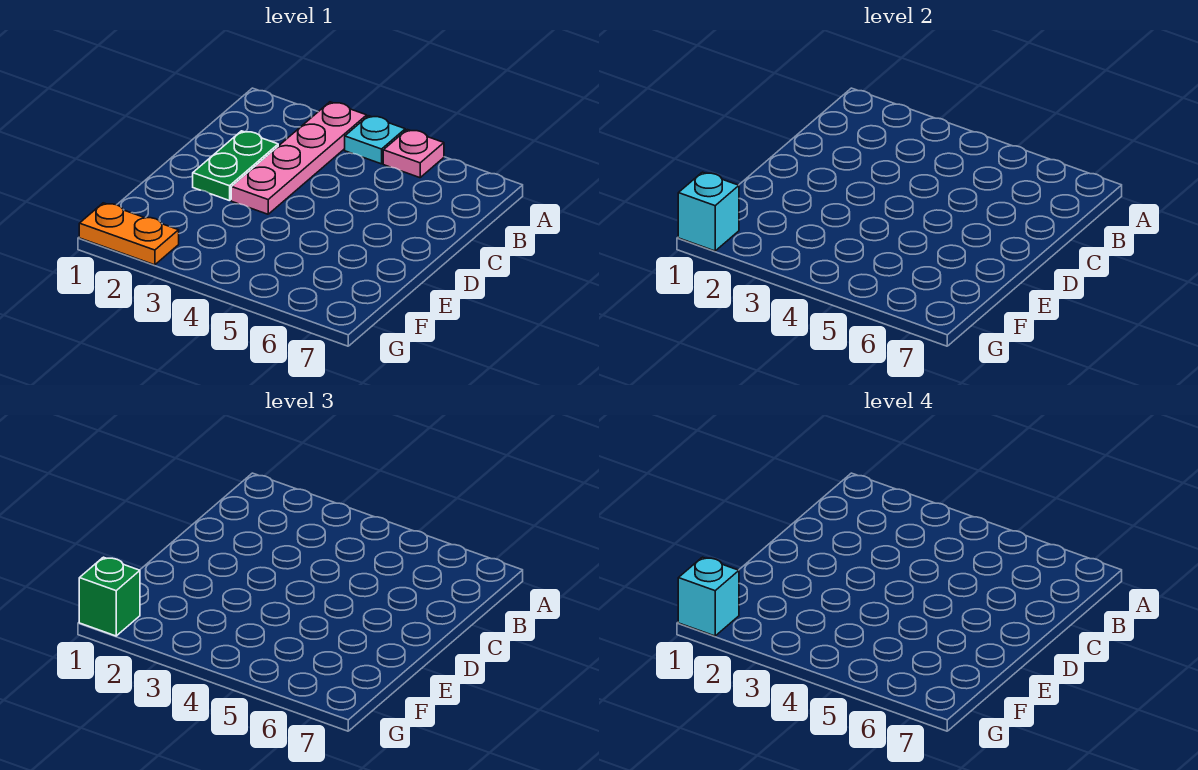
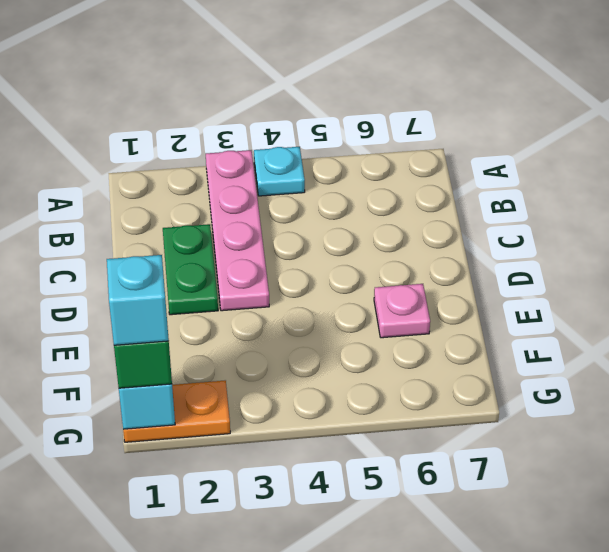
pink plate A5 level 1 -> pink plate E6 level 1

